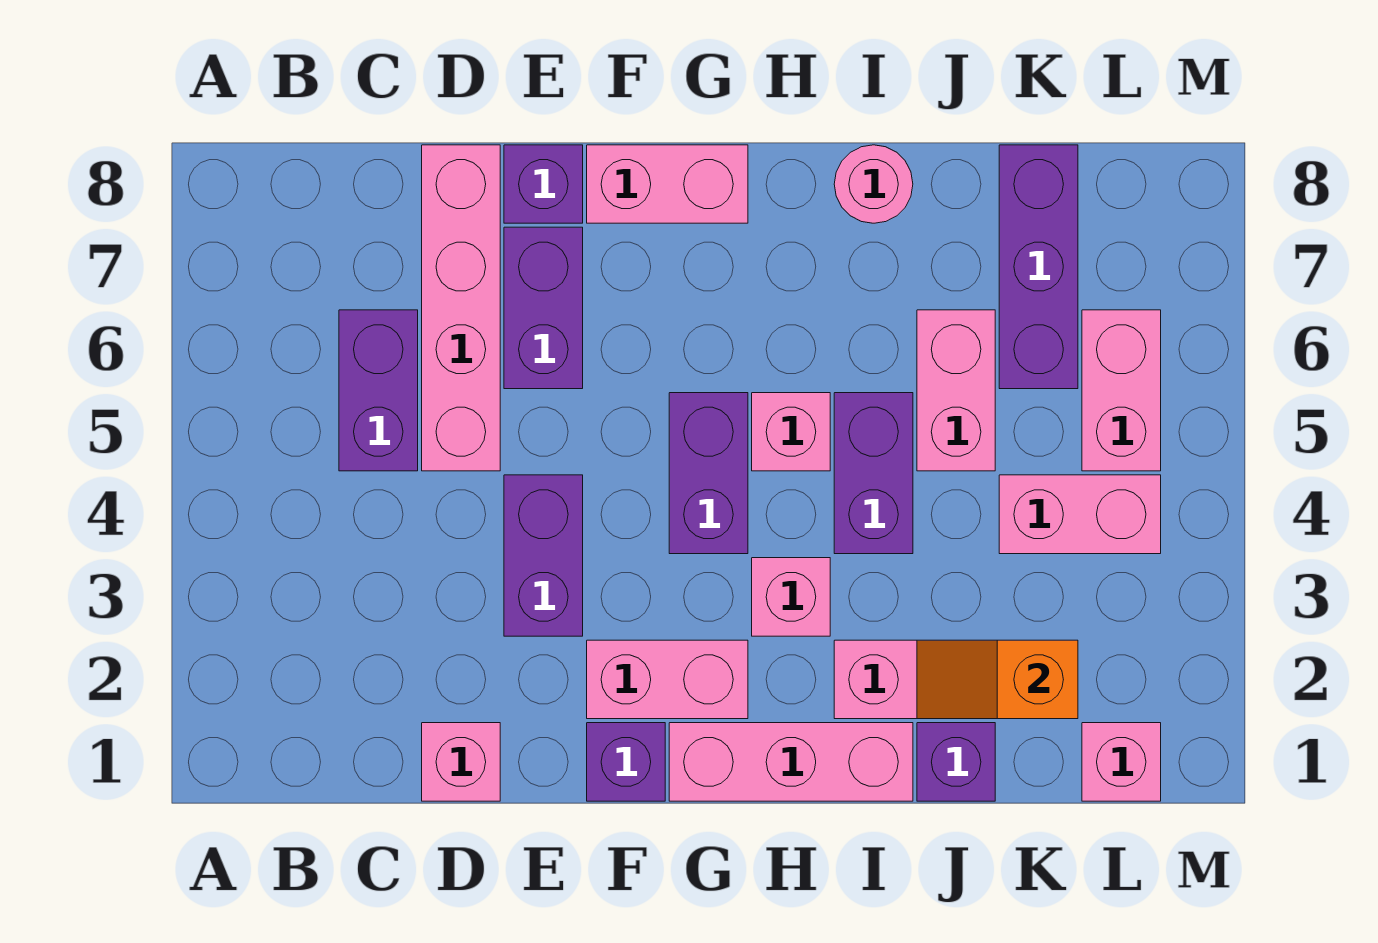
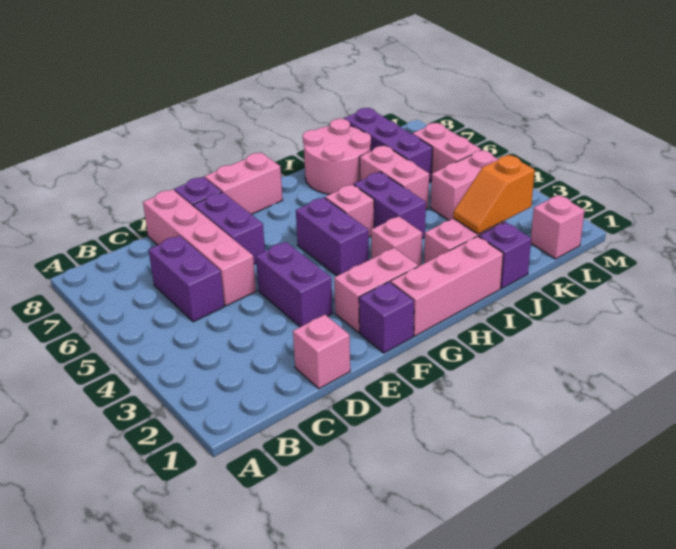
pink round brick I8 level 1 -> pink round brick I7:J8 level 1

